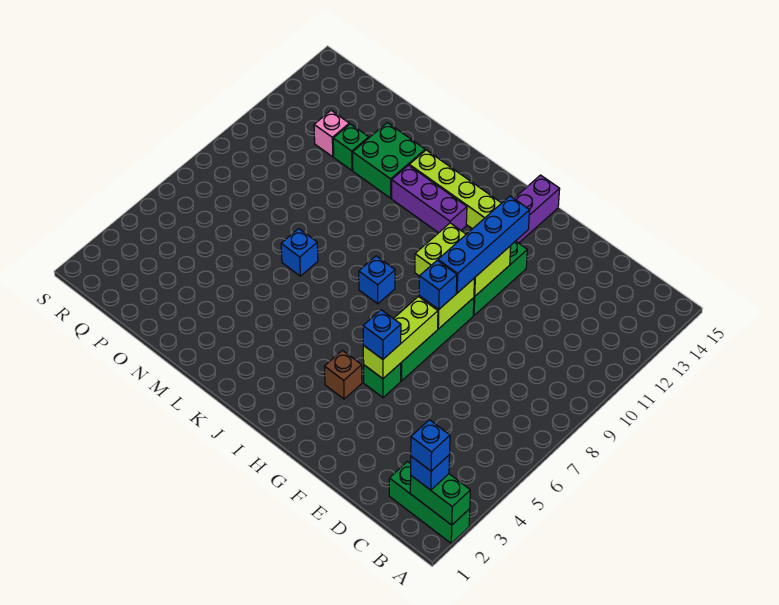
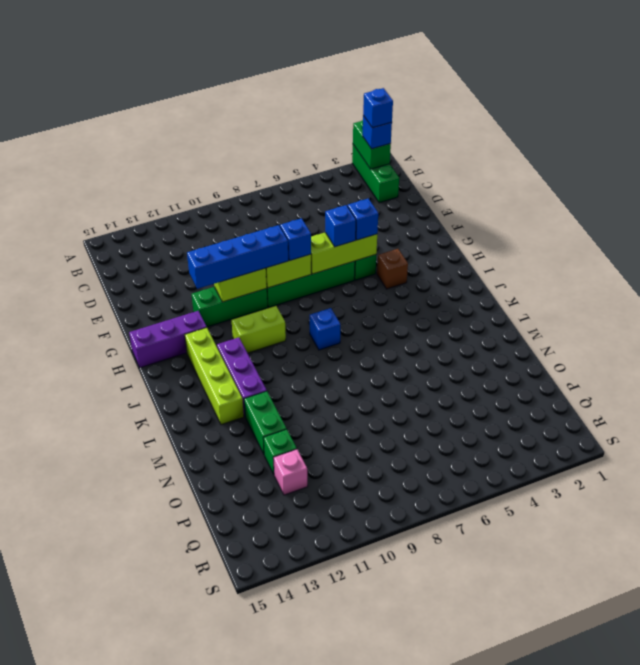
blue brick M7 level 1 -> blue brick G6 level 3
green brick M12:N13 level 1 -> green brick M12:N12 level 1

